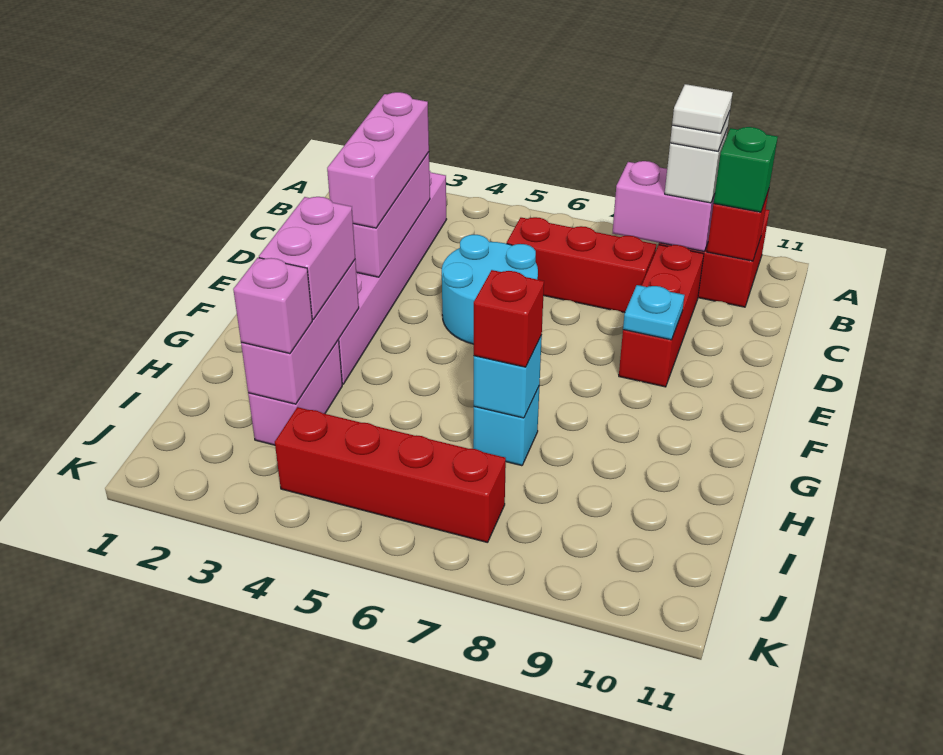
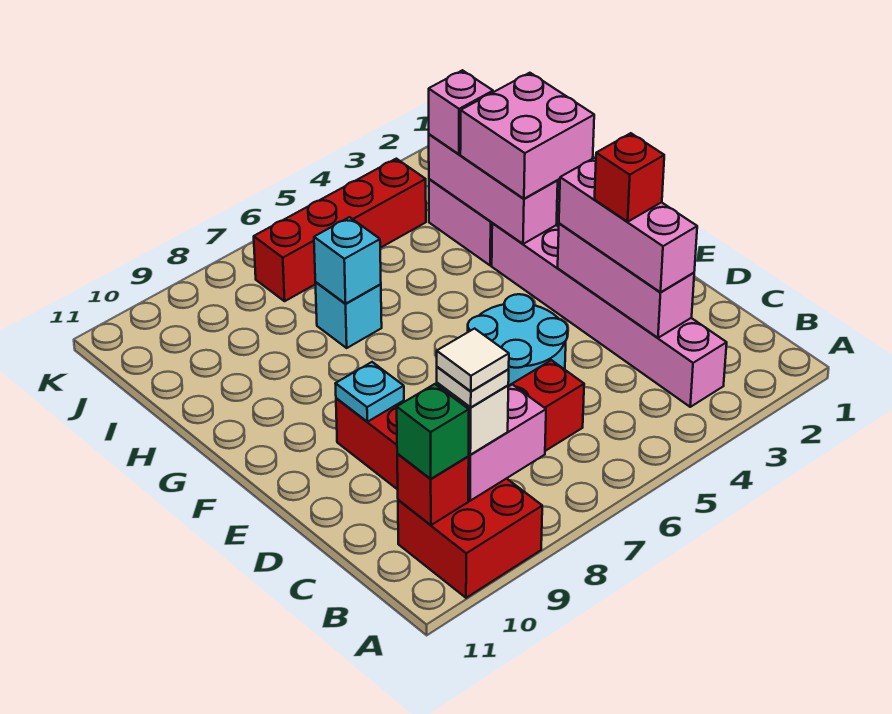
pink brick G3:H3 level 3 -> pink brick G2:H3 level 3
red brick H7 level 3 -> red brick D3 level 4

